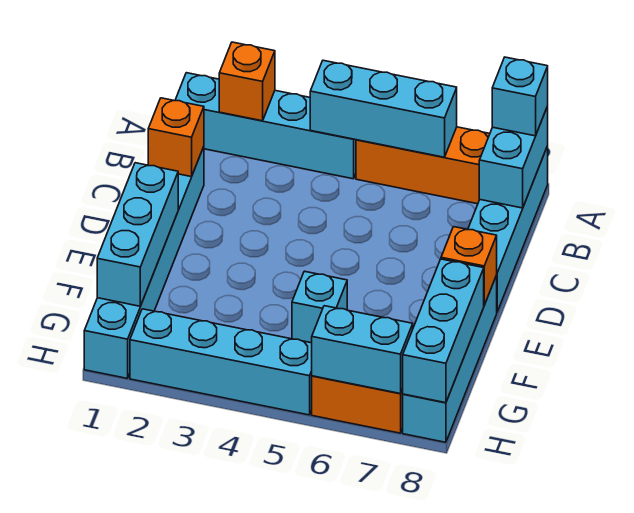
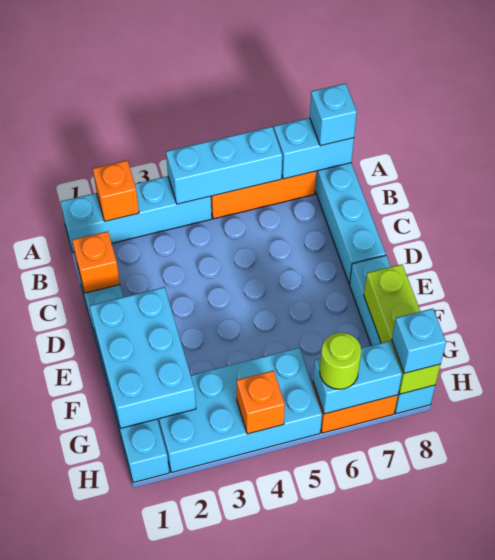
cyan brick A8:B8 level 2 -> cyan brick A7:A8 level 2
cyan brick E1:G1 level 2 -> cyan brick E1:G2 level 2
orange brick E8 level 2 -> orange brick H4 level 2
cyan brick F5 level 1 -> cyan brick H8 level 3
cyan brick F8:H8 level 2 -> lime brick F8:H8 level 2
cyan brick H2:H5 level 1 -> cyan brick G2:H5 level 1
none -> lime round brick H6 level 3

